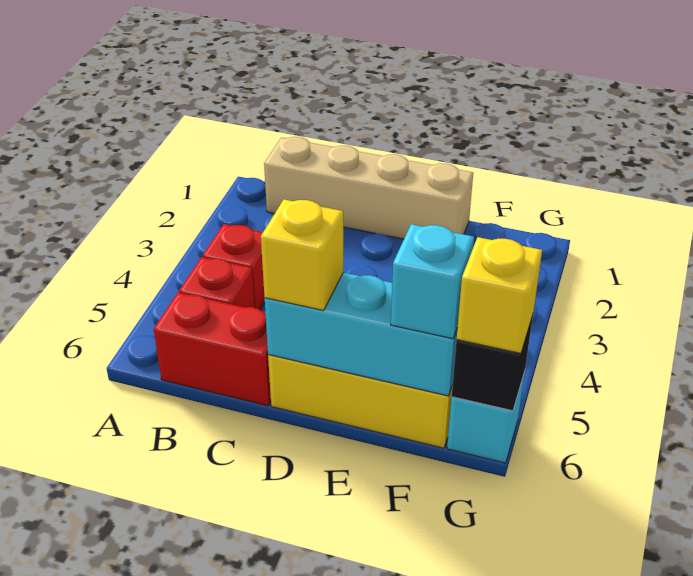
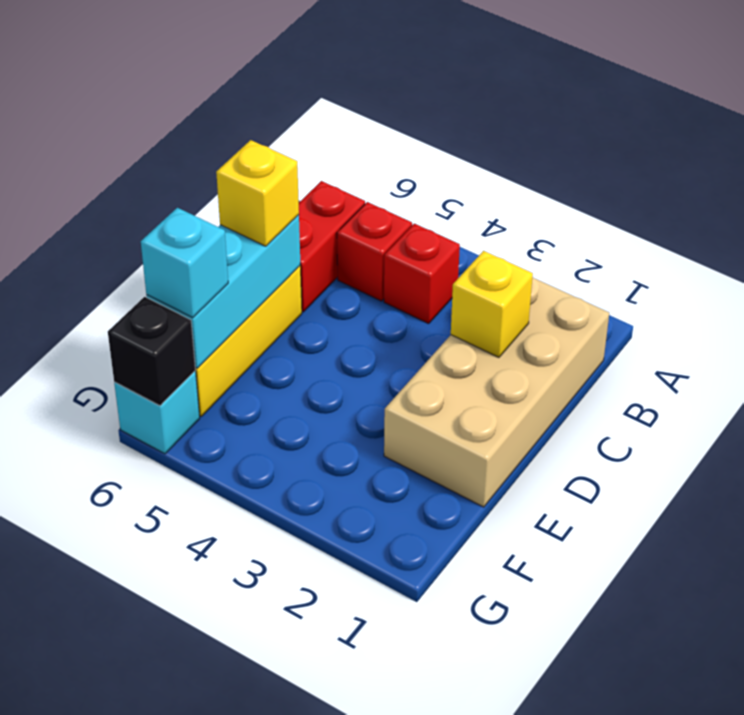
tan brick B1:E1 level 1 -> tan brick B1:E2 level 1
yellow brick G6 level 3 -> yellow brick C2 level 2

